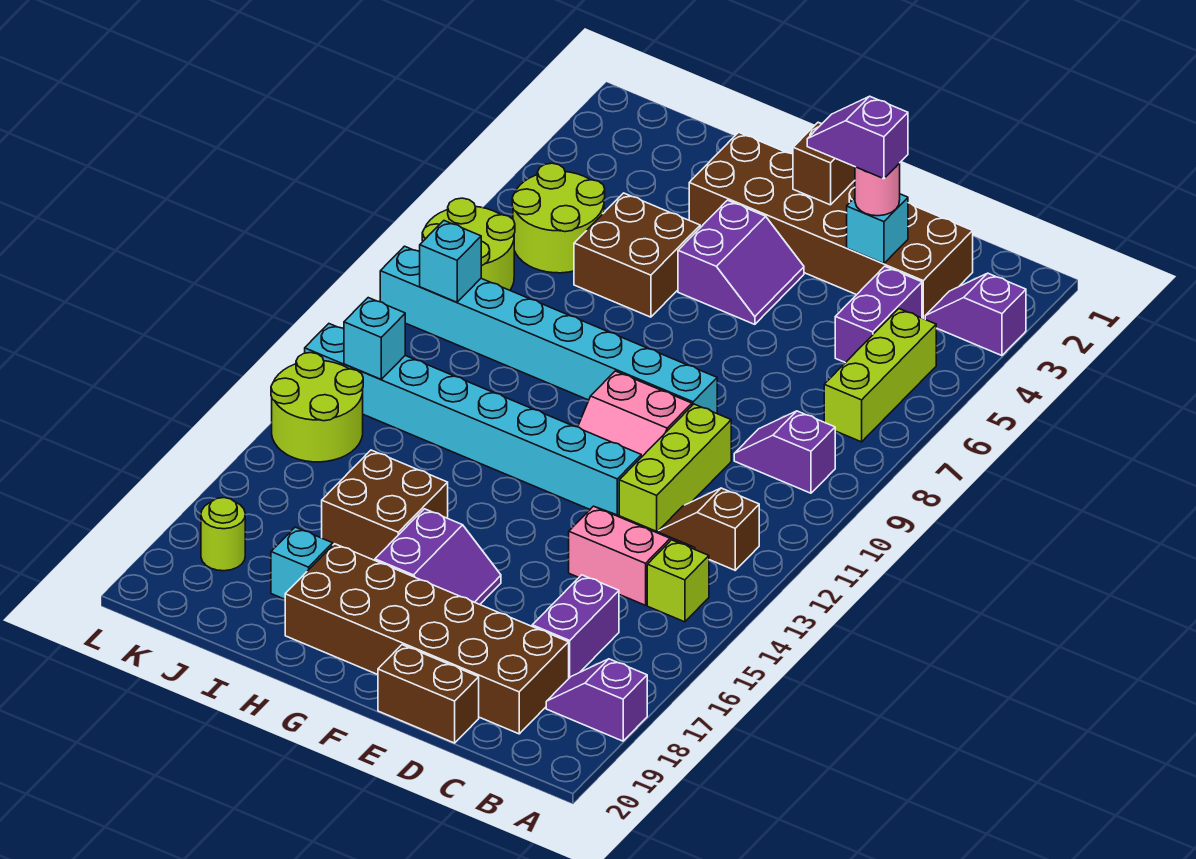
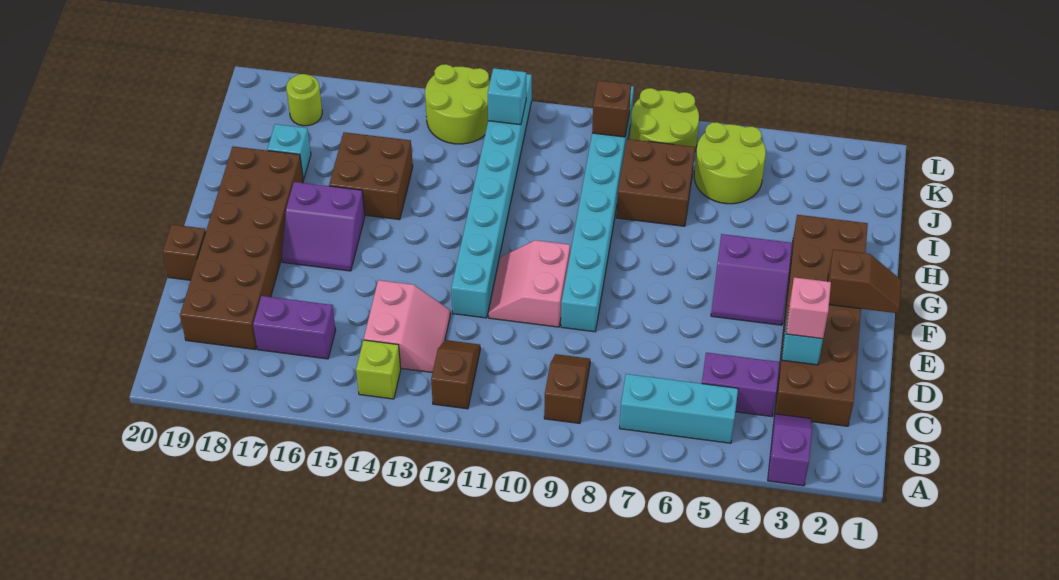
purple slope A18:B18 level 1 top A -> none
lime brick B5:B7 level 1 -> cyan brick B5:B7 level 1
purple slope B9:C9 level 1 top B -> brown slope B9:C9 level 1 top B
pink round brick D3 level 3 -> pink brick D3 level 3
purple slope D3:E3 level 4 top D -> none
lime brick D10:D12 level 1 -> none
brown brick D20:E20 level 1 -> brown brick E20 level 1
brown brick H5:I6 level 1 -> brown brick I7:J8 level 1
cyan brick K9 level 2 -> brown brick K9 level 2

